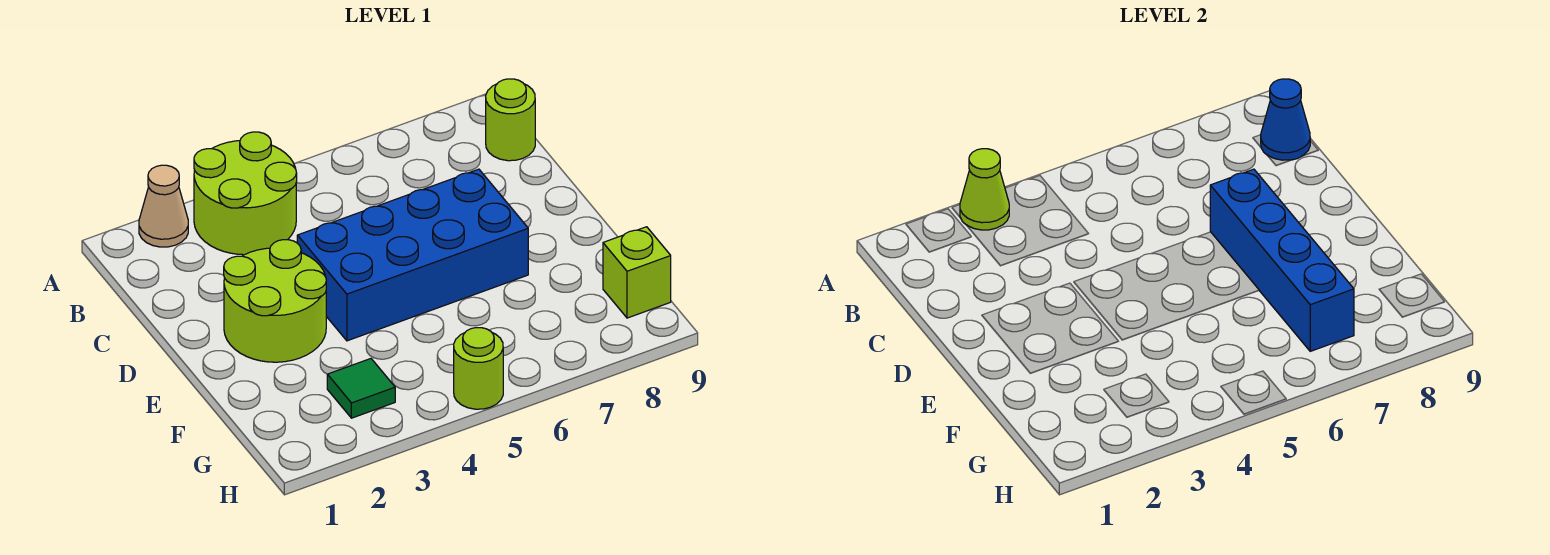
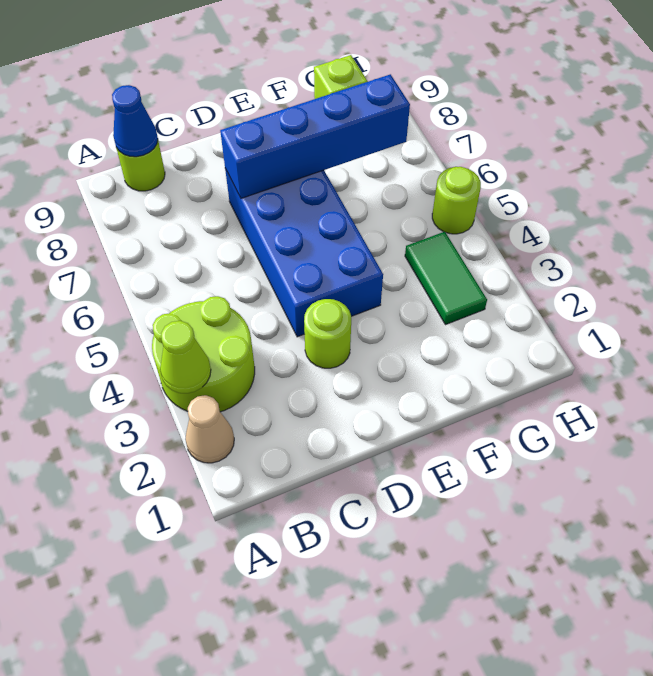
lime round brick D2:E3 level 1 -> lime round brick D3 level 1
green tile G3 level 1 -> green tile G3:G4 level 1

